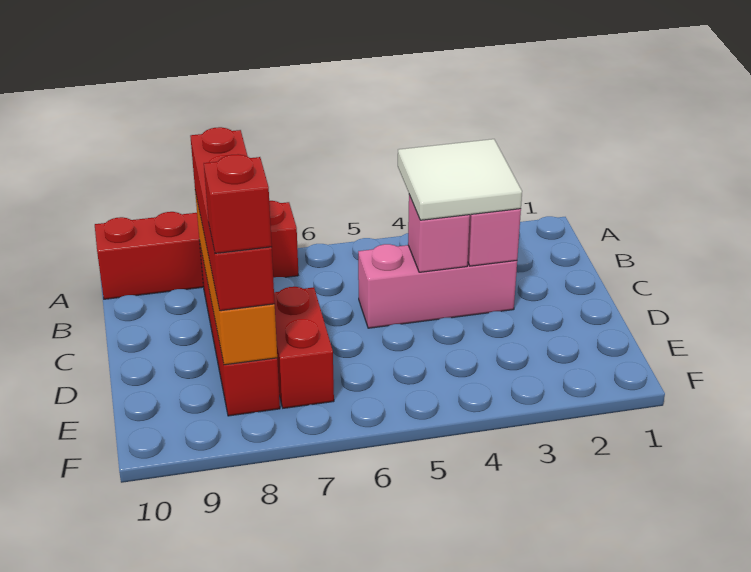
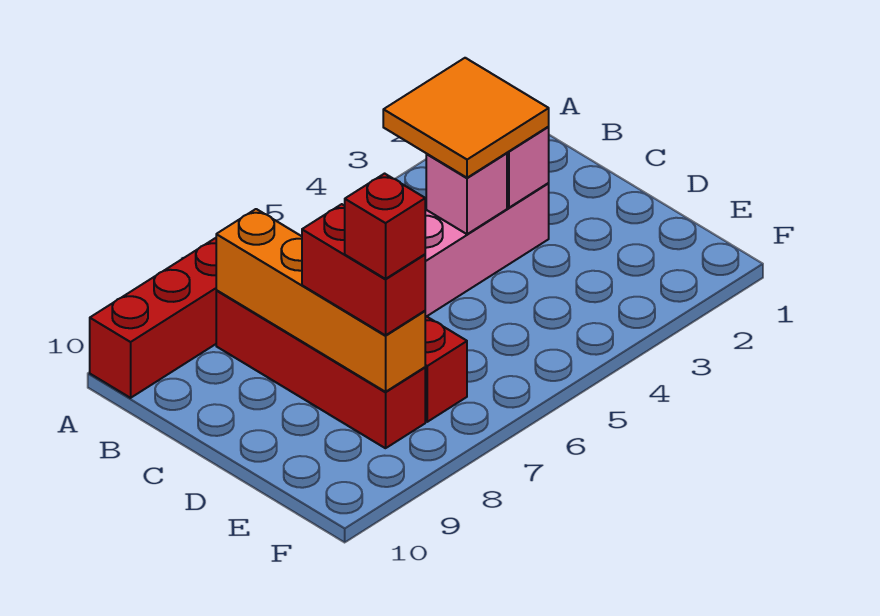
white tile B3:C4 level 3 -> orange tile B3:C4 level 3
red brick B8:E8 level 3 -> red brick D8:E8 level 3

